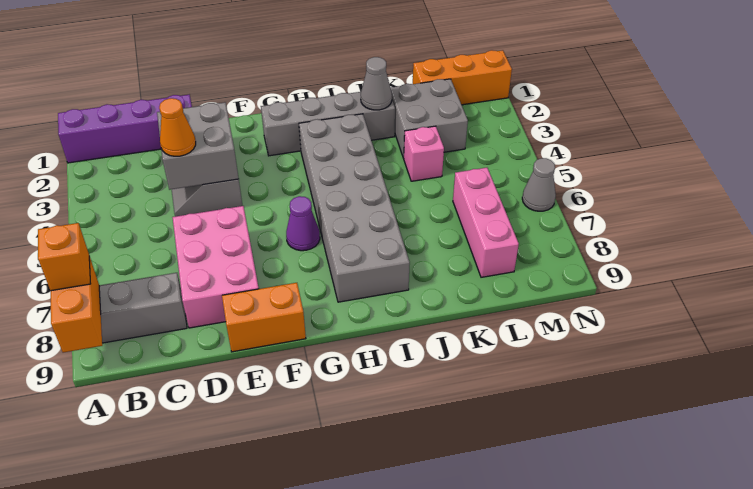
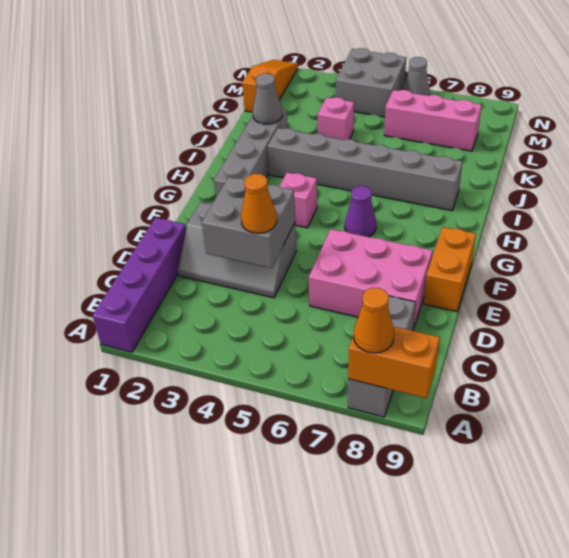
orange brick A8 level 3 -> orange cone A8 level 3
none -> pink brick G4 level 1
grey brick H3:I8 level 1 -> grey brick I3:I8 level 1
grey brick K2:L3 level 1 -> grey brick M4:N5 level 1
orange brick L1:N1 level 1 -> orange slope L1:N1 level 1 top L

